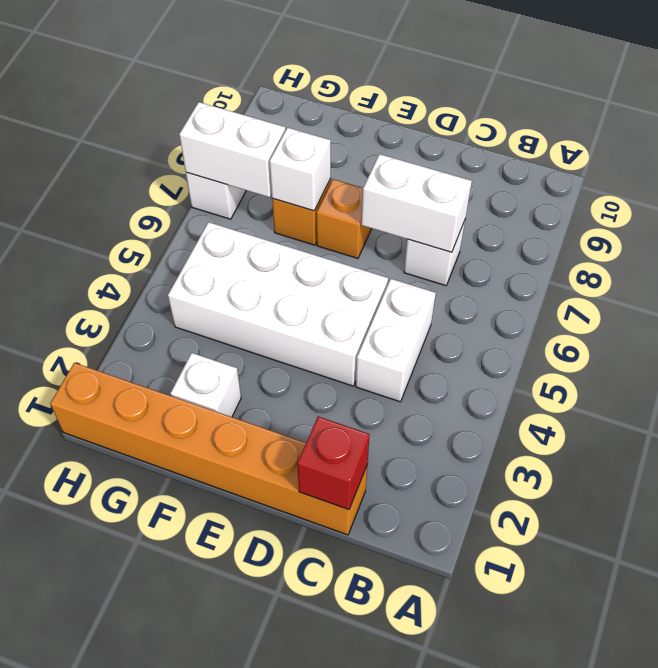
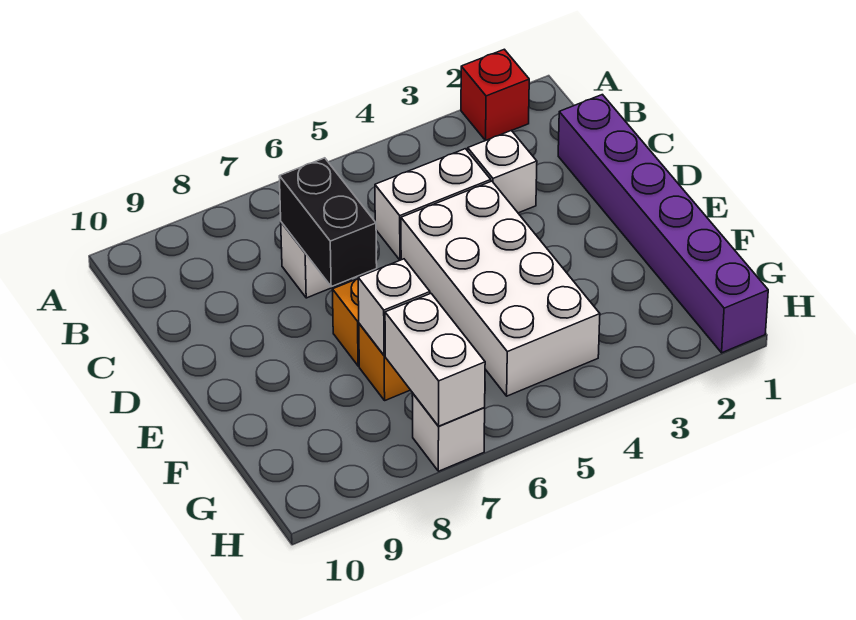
orange brick C1:H1 level 1 -> purple brick C1:H1 level 1
red brick C1 level 2 -> red brick A2 level 1
white brick C7:D7 level 2 -> black brick C7:D7 level 2
white brick F2 level 1 -> white brick C3 level 1

